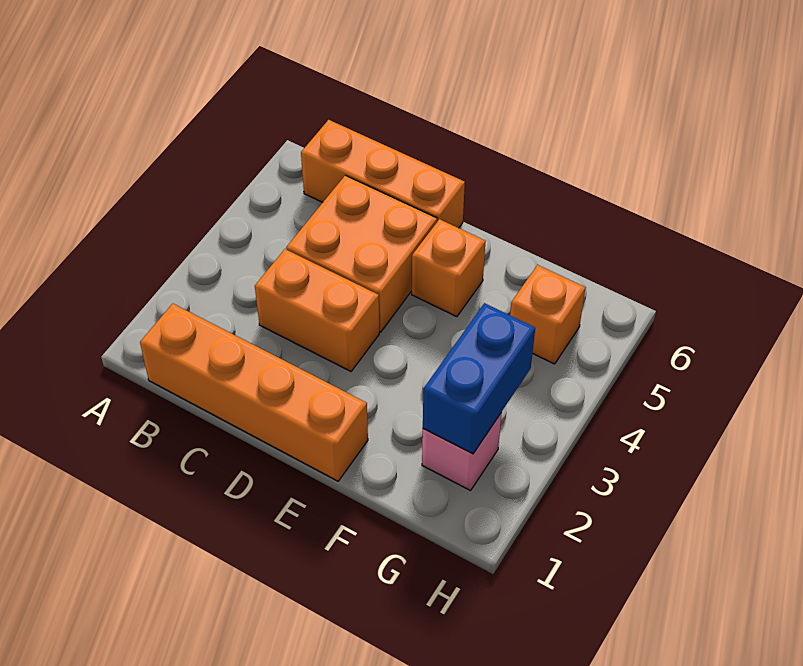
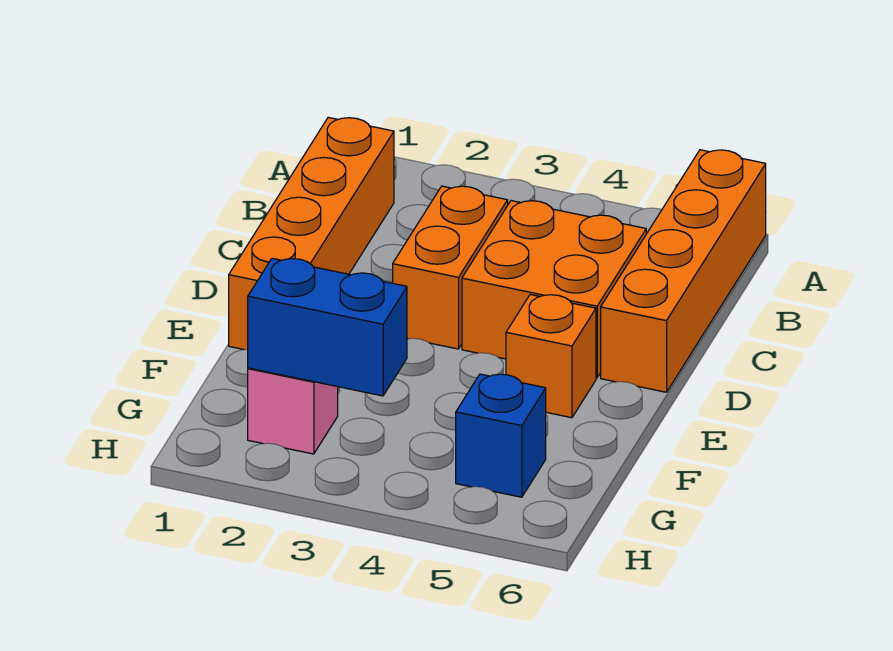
orange brick B6:D6 level 1 -> orange brick A6:D6 level 1
orange brick G5 level 1 -> blue brick G5 level 1

